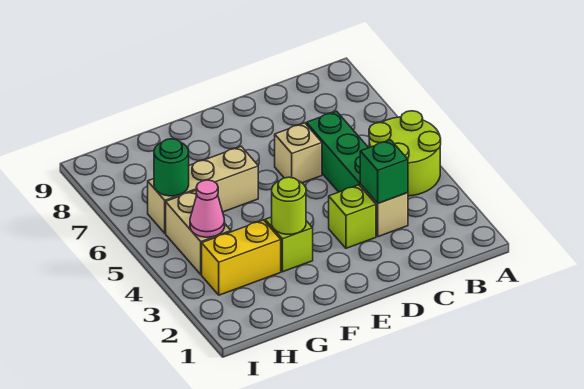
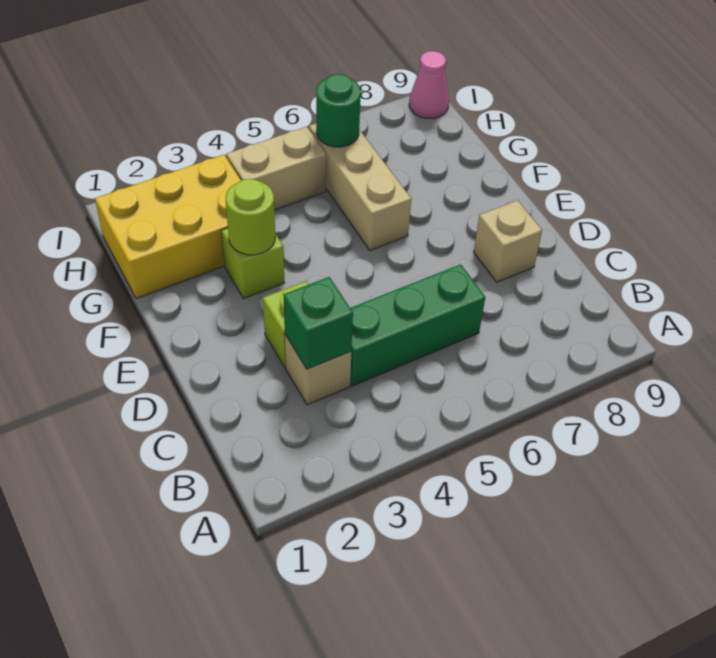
lime round brick A4:B5 level 1 -> none
tan brick D6 level 1 -> tan brick D8 level 1
yellow brick G3:H3 level 1 -> yellow brick G1:H3 level 1
pink cone H4 level 2 -> pink cone I9 level 1

